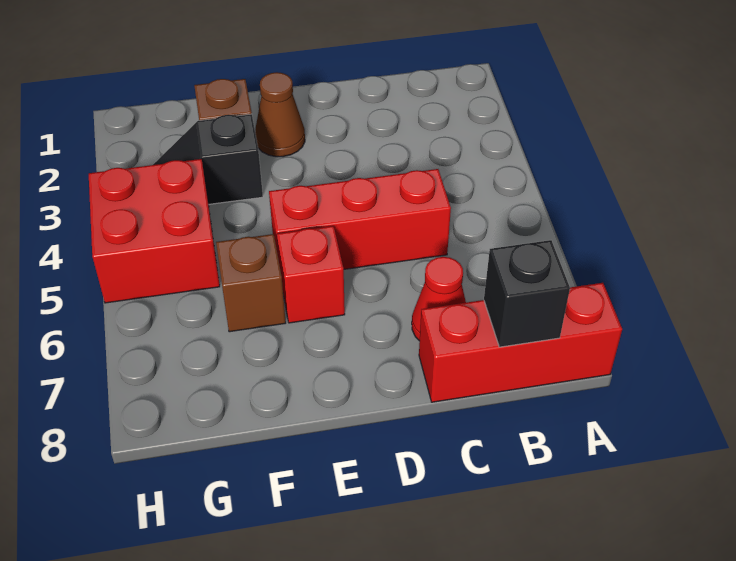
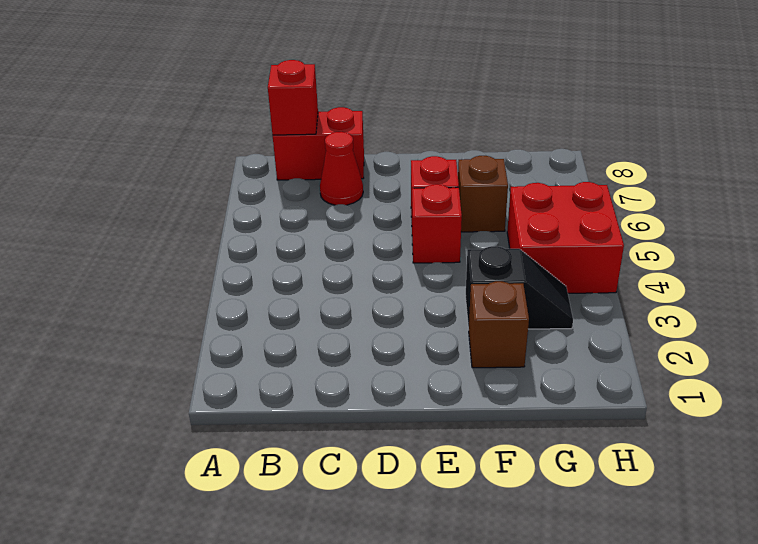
red brick A8:C8 level 1 -> red brick B8:C8 level 1
black brick B8 level 2 -> red brick B8 level 2
red brick C5:E5 level 1 -> red brick E5 level 1
brown cone E2 level 1 -> none

